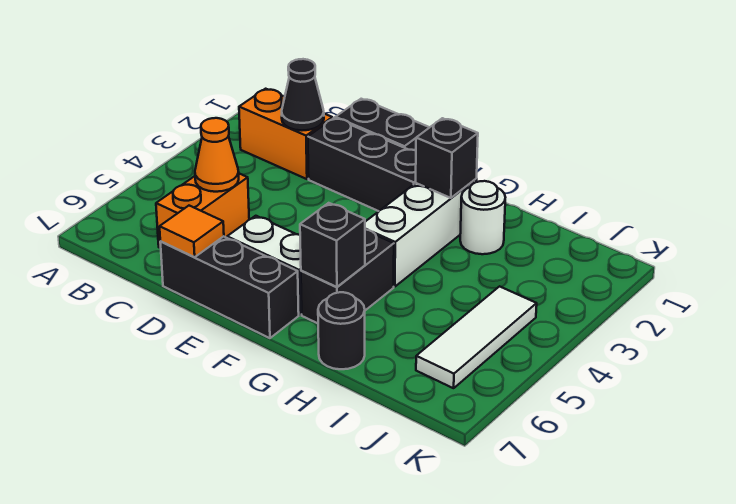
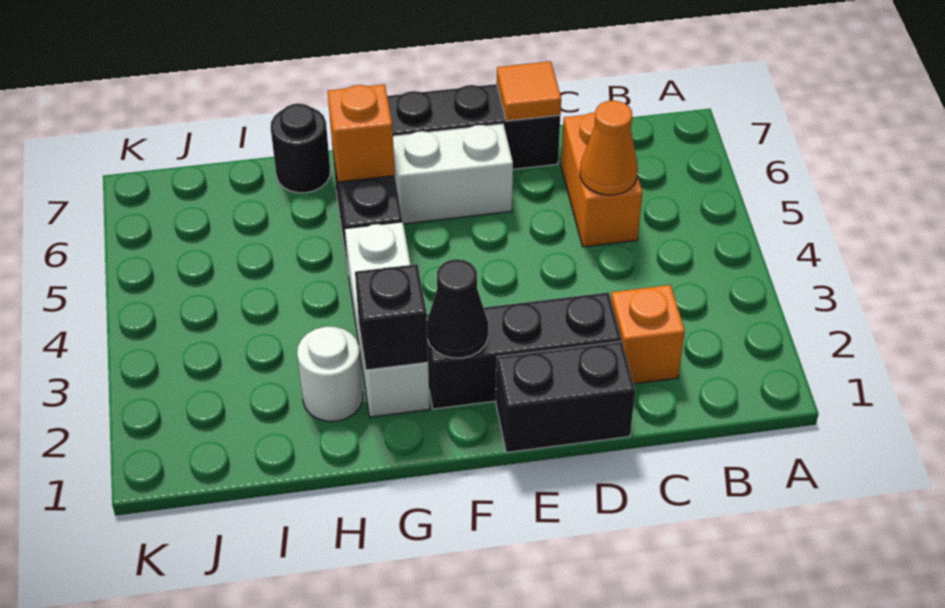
orange brick B2:C2 level 1 -> orange brick C2 level 1
black cone C2 level 2 -> black cone F2 level 2
black brick G6 level 2 -> orange brick G6 level 2
white tile J4:J6 level 1 -> none

